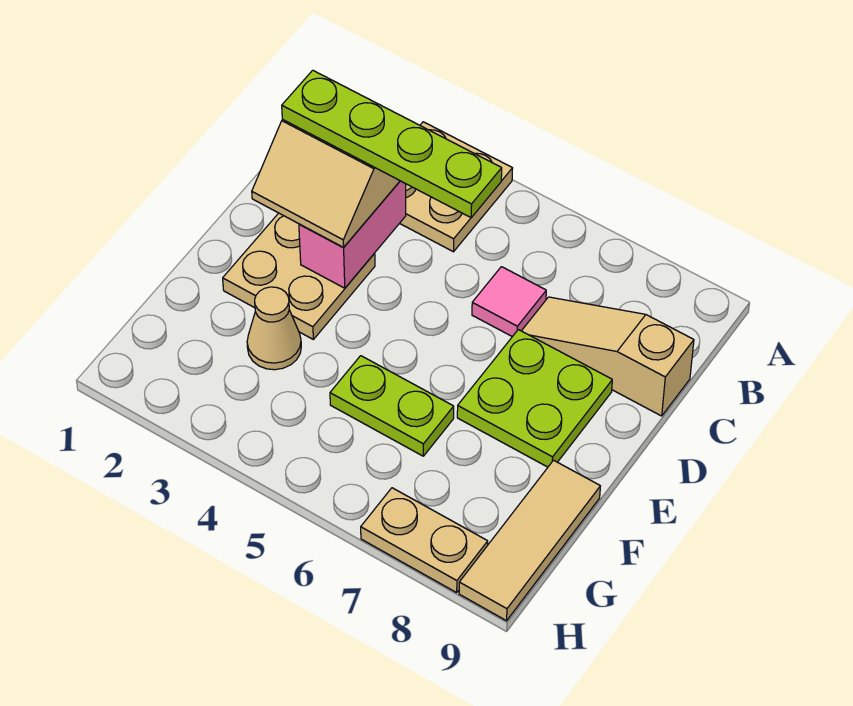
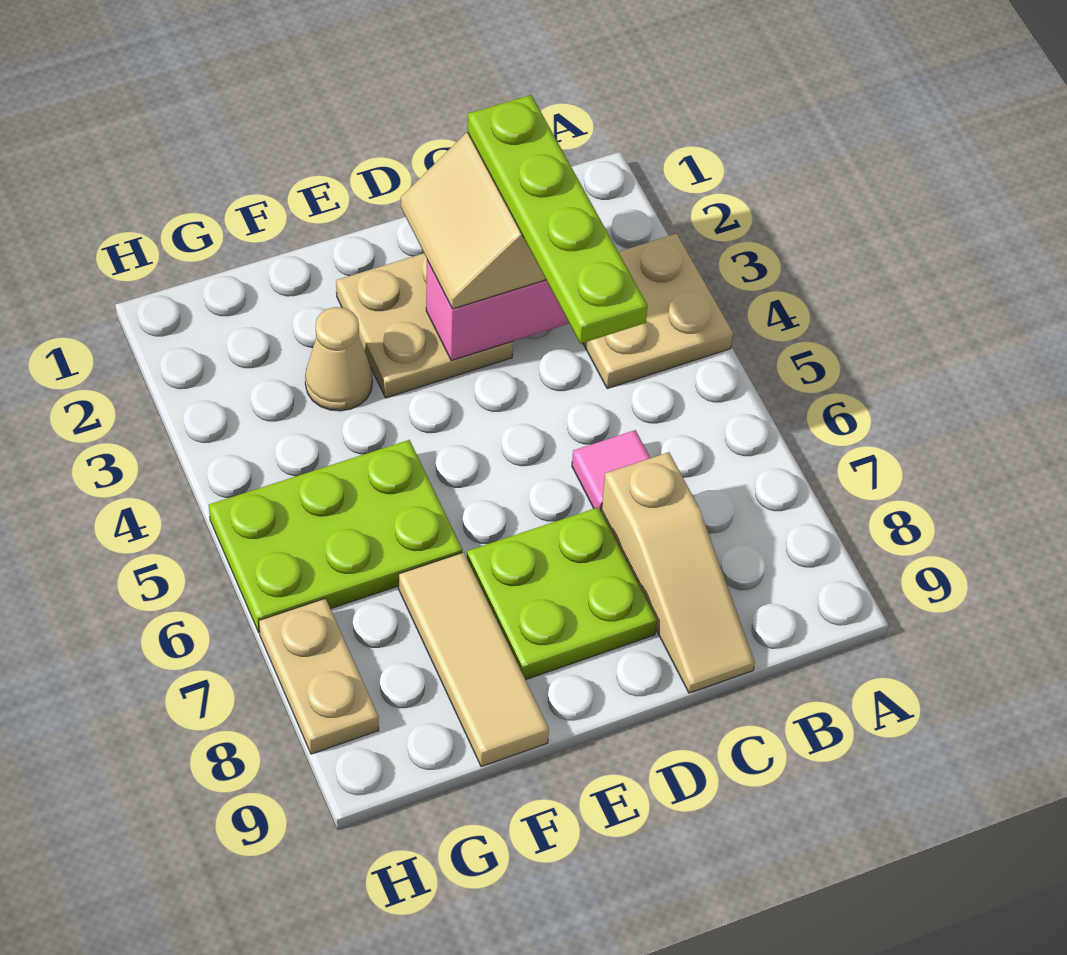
tan slope C7:C9 level 1 top 9 -> tan slope C7:C9 level 1 top 7
lime plate F5:F6 level 1 -> lime plate F5:H6 level 1
tan tile F9:H9 level 1 -> tan tile F7:F9 level 1

